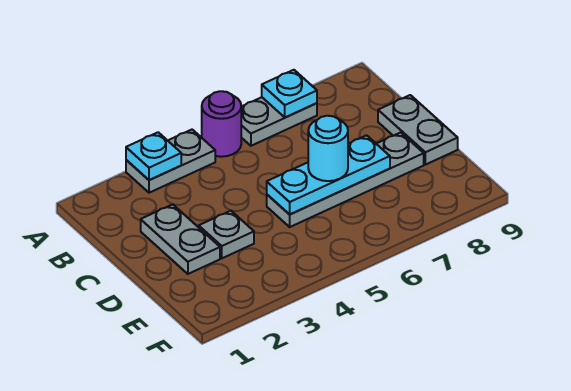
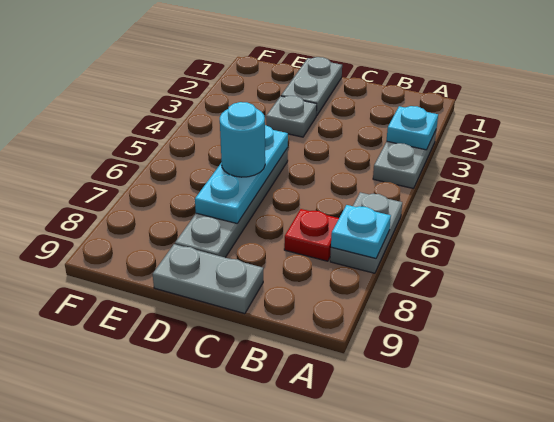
purple round brick A5 level 1 -> none
none -> red plate B7 level 1
grey plate C2:D2 level 1 -> grey plate D1:D2 level 1

